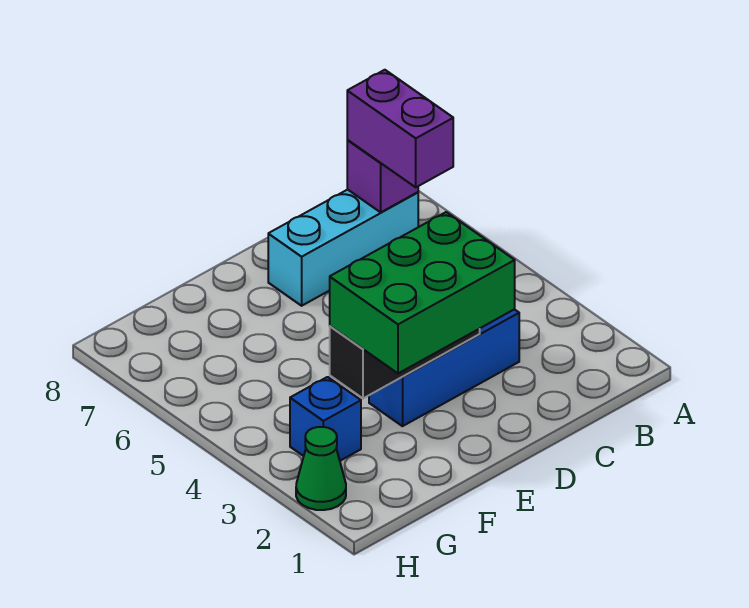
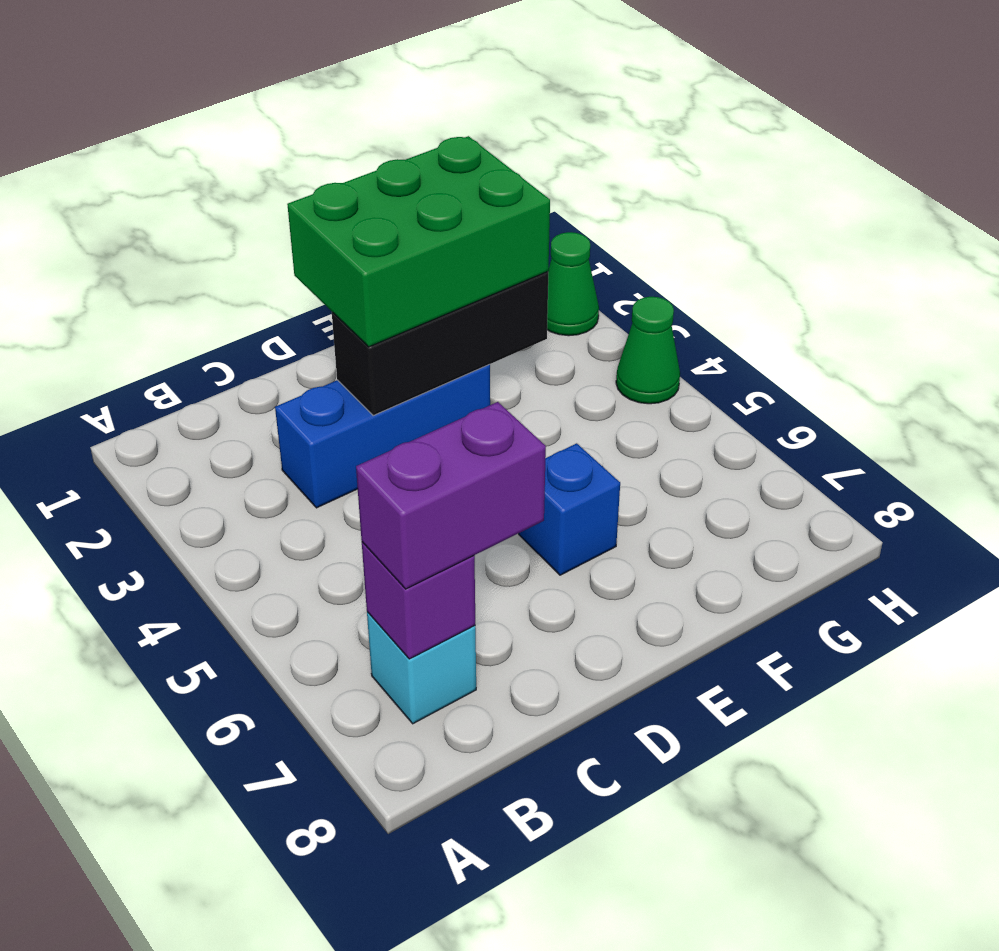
purple brick B6:B7 level 3 -> purple brick B7:C7 level 3
cyan brick B7:D7 level 1 -> cyan brick B7 level 1
blue brick G3 level 1 -> blue brick E6 level 1
none -> green cone H4 level 1

